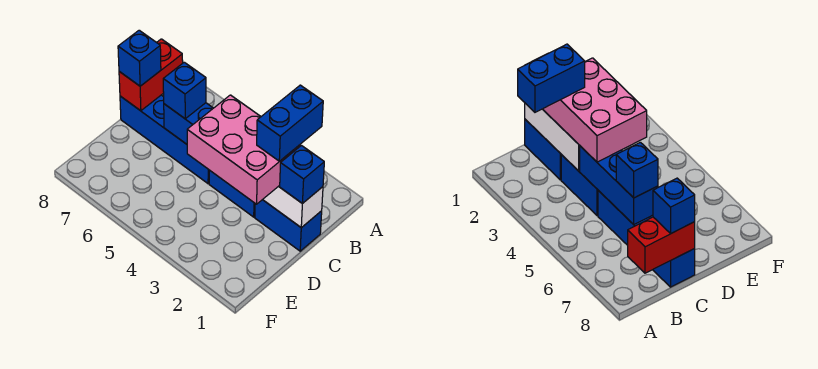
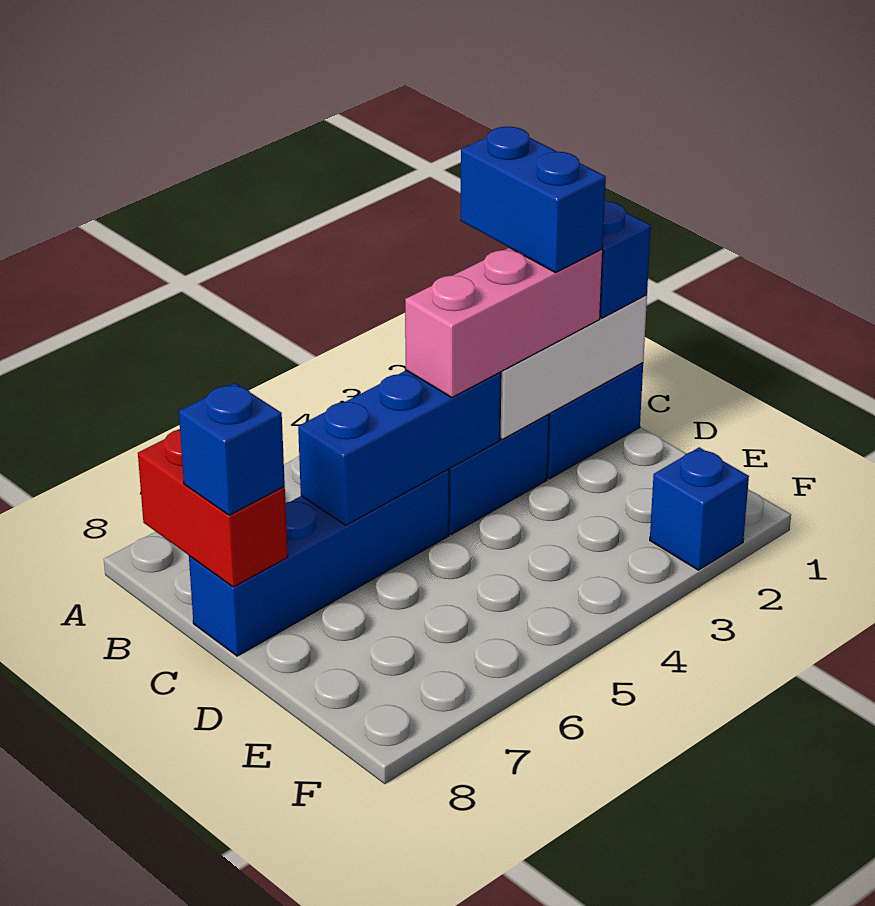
pink brick C2:D4 level 3 -> pink brick C2:C4 level 3
blue brick C6 level 3 -> blue brick F2 level 1

